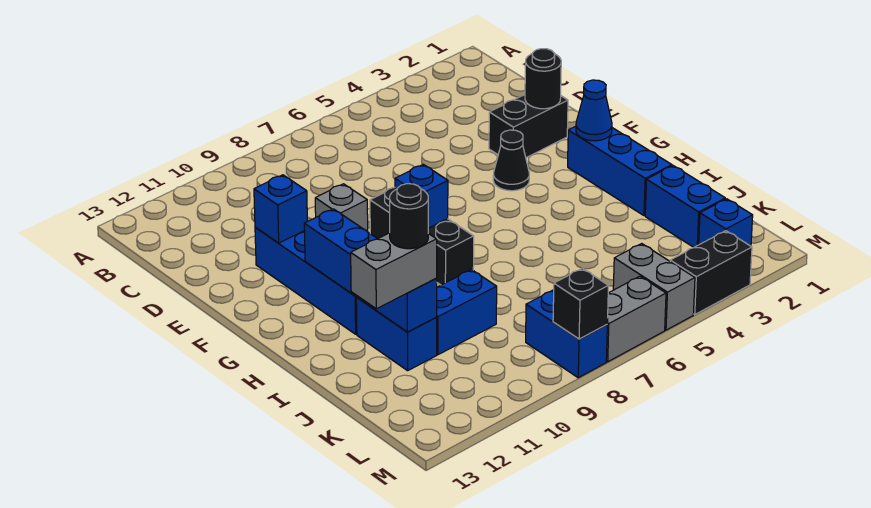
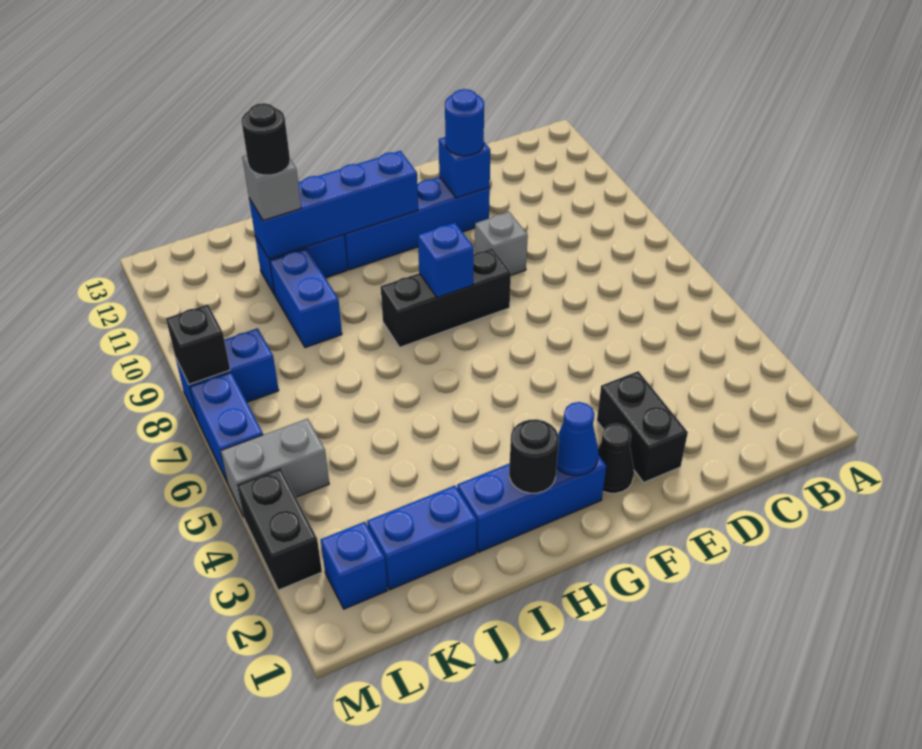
black round brick E2 level 2 -> black round brick H2 level 2
none -> blue round brick E11 level 3
black cone F4 level 1 -> black cone F2 level 1
grey brick J11:J12 level 3 -> grey brick J11 level 3
grey brick M6:M7 level 1 -> blue brick M6:M7 level 1

